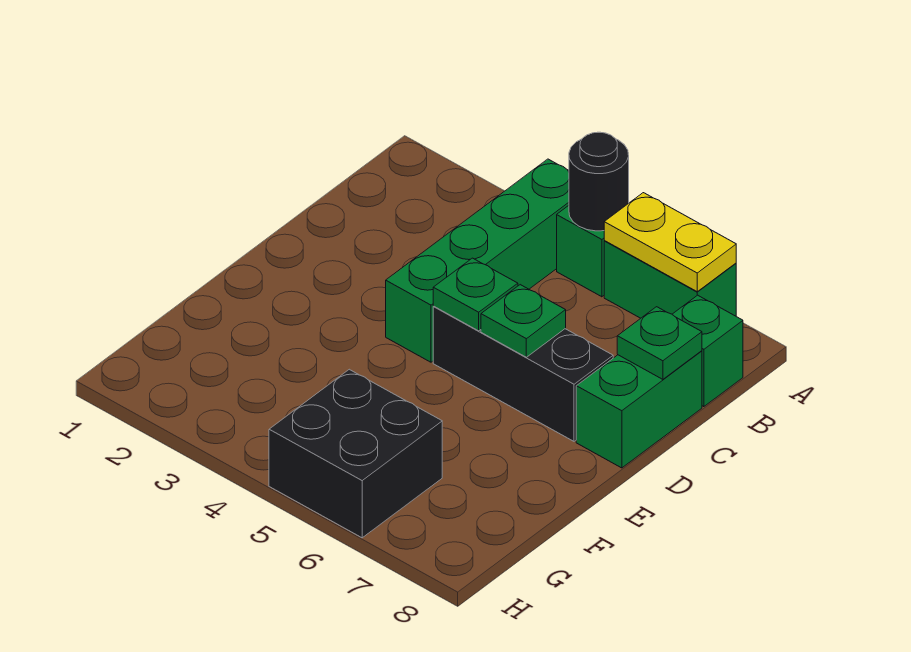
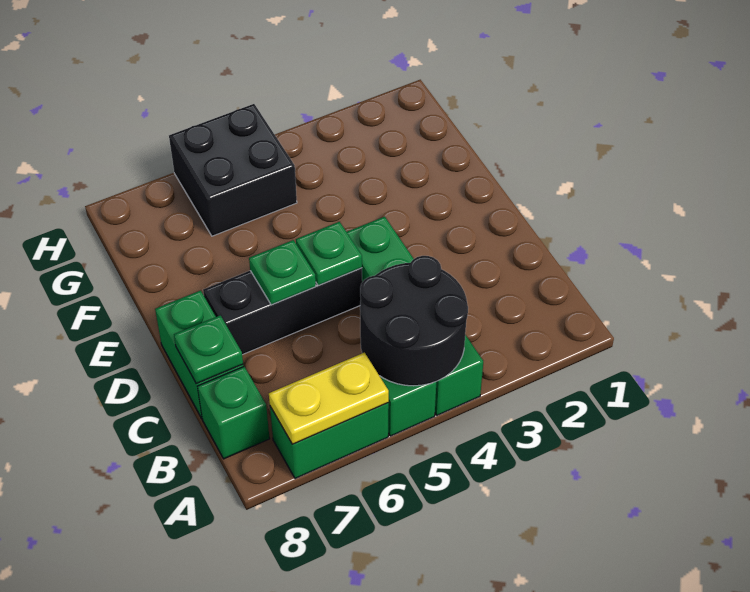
black round brick A5 level 2 -> black round brick A4:B5 level 2

